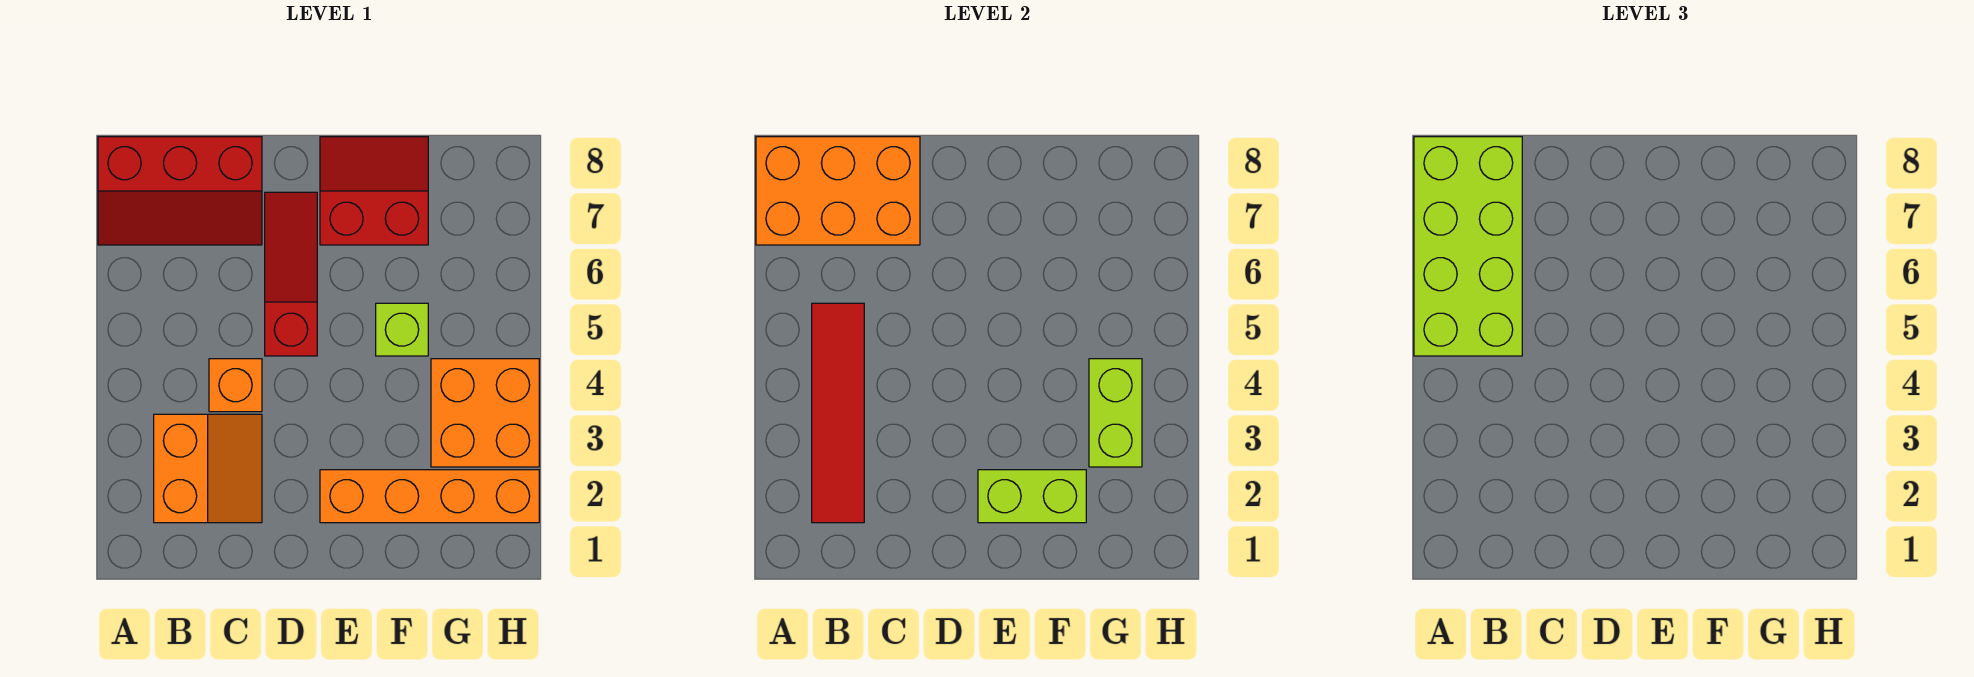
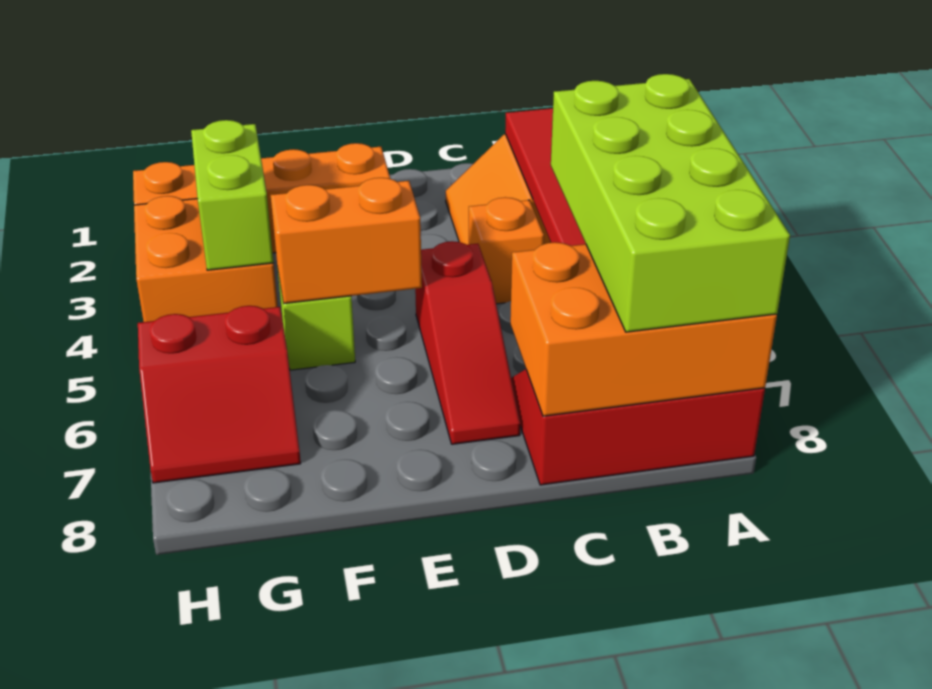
lime brick E2:F2 level 2 -> none
none -> orange brick E5:F5 level 2
red slope E7:F8 level 1 top 7 -> red slope G6:H7 level 1 top 6

